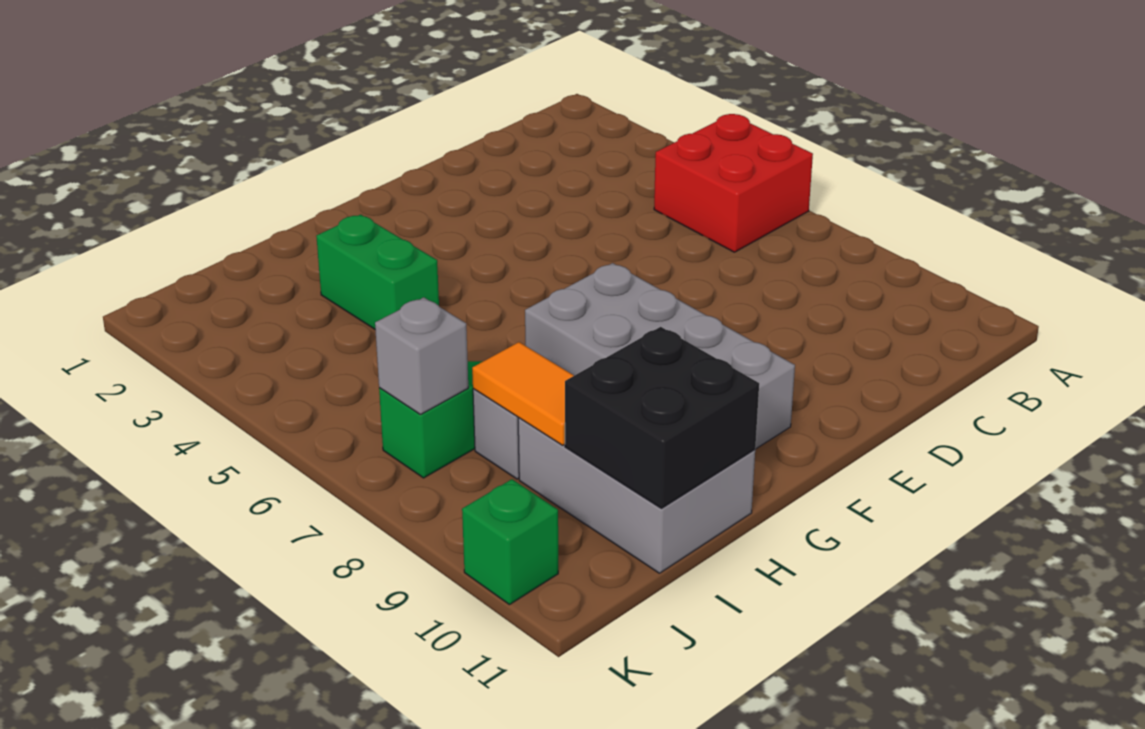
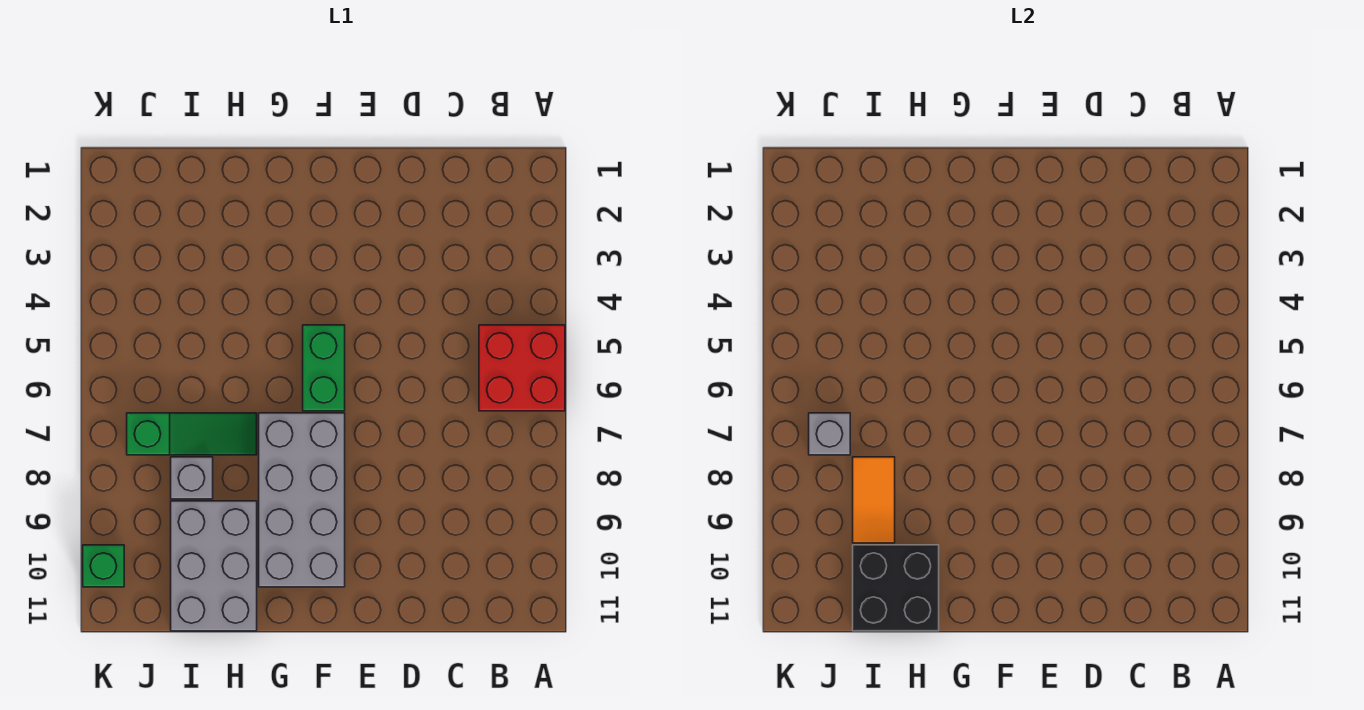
green brick H3:H4 level 1 -> green brick F5:F6 level 1

